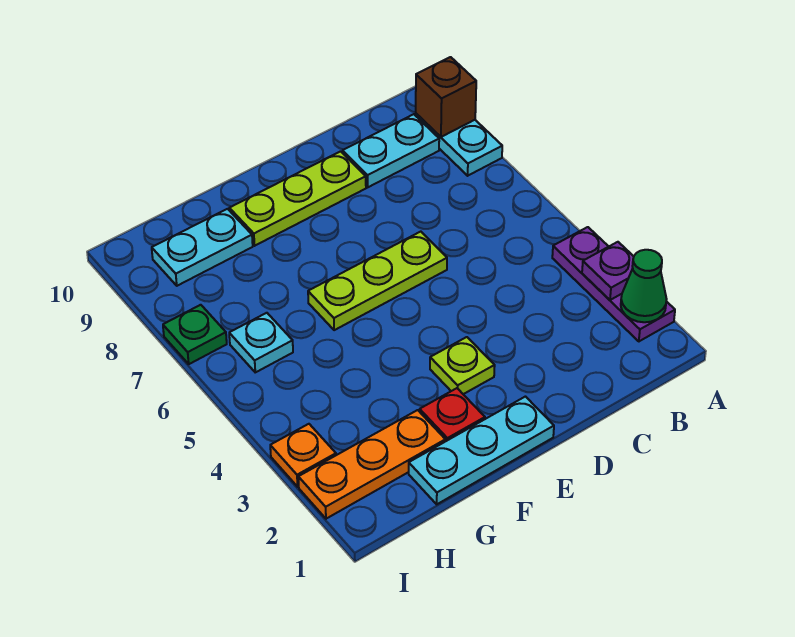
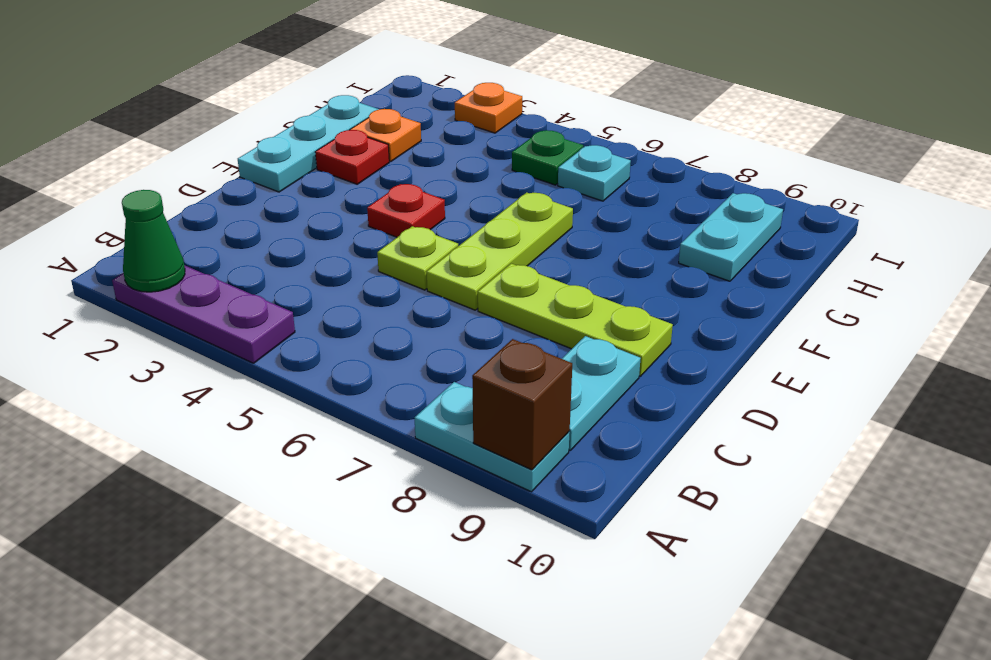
purple plate A3 level 2 -> none
lime plate D9:F9 level 1 -> lime plate D7:D9 level 1
lime plate E3 level 1 -> lime plate D5 level 1
none -> red plate E4 level 1
orange plate G2:I2 level 1 -> orange plate G2 level 1
green plate I7 level 1 -> green plate H5 level 1

